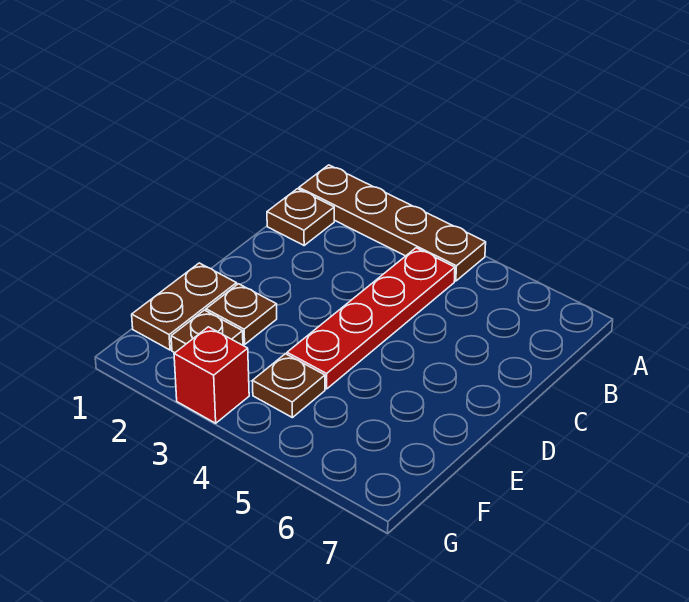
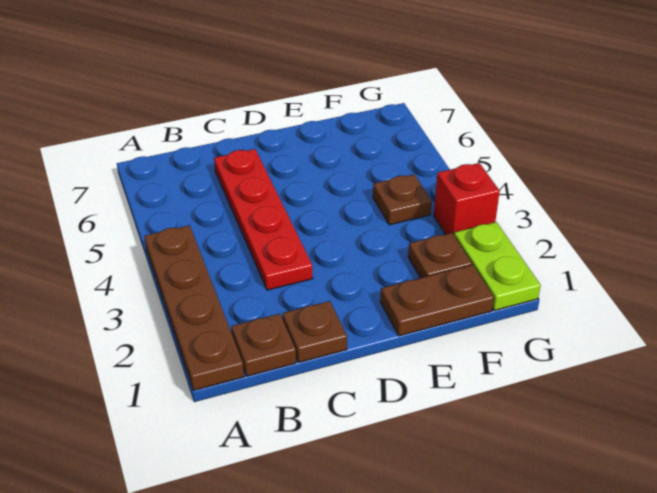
red plate B4:E4 level 1 -> red plate C3:C6 level 1
brown plate E2 level 1 -> brown plate C1 level 1
none -> lime plate G1:G2 level 1

